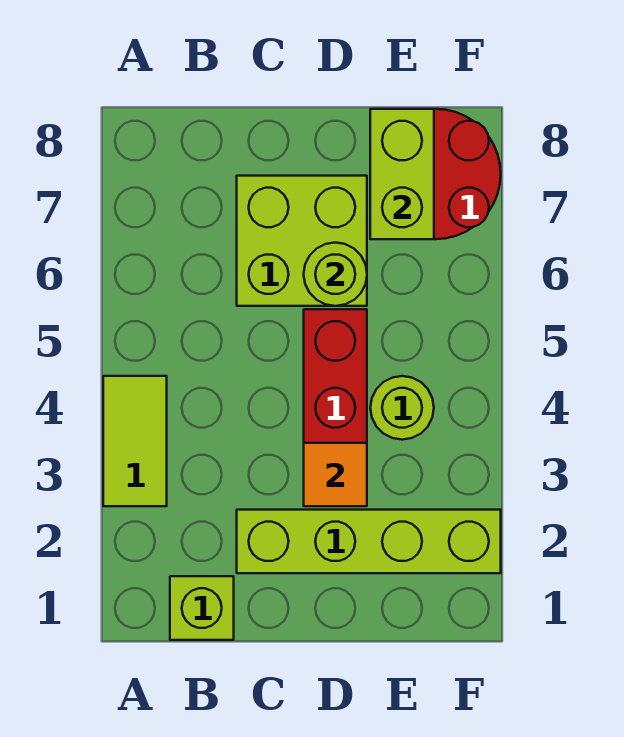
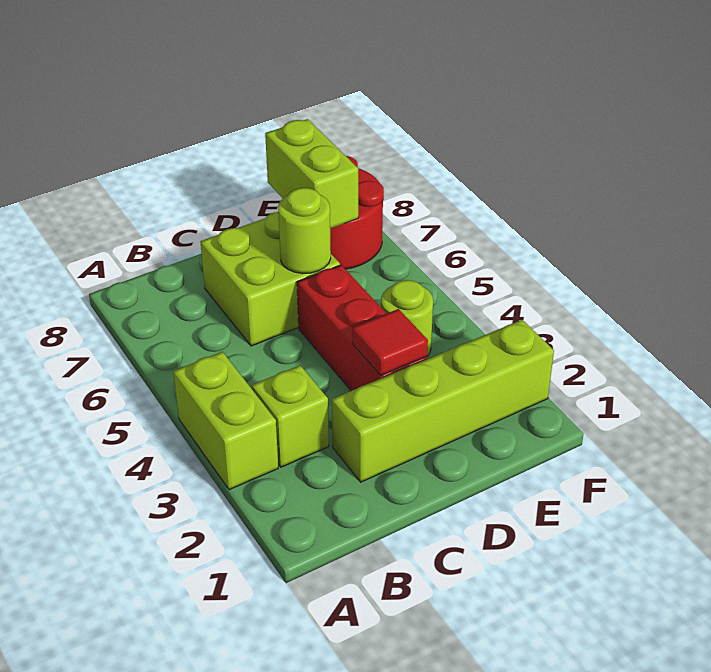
lime tile A3:A4 level 1 -> lime brick A3:A4 level 1
lime brick B1 level 1 -> lime brick B3 level 1
orange tile D3 level 2 -> red tile D3 level 2

